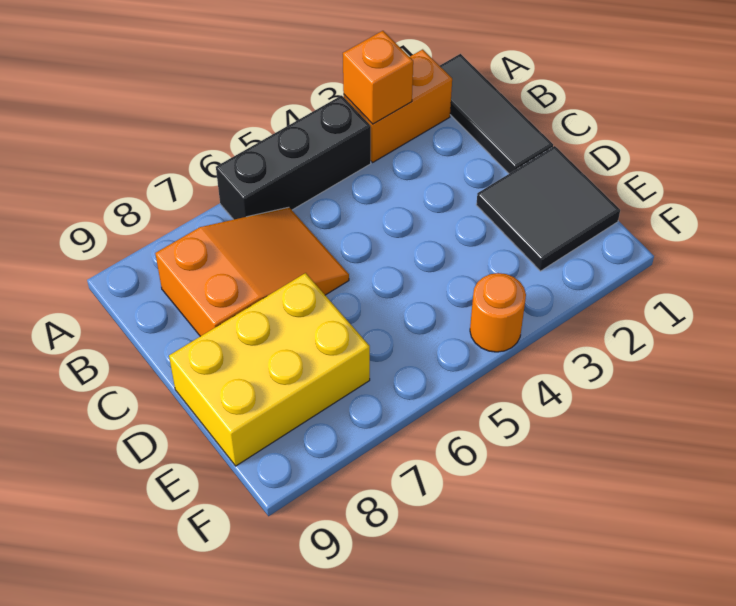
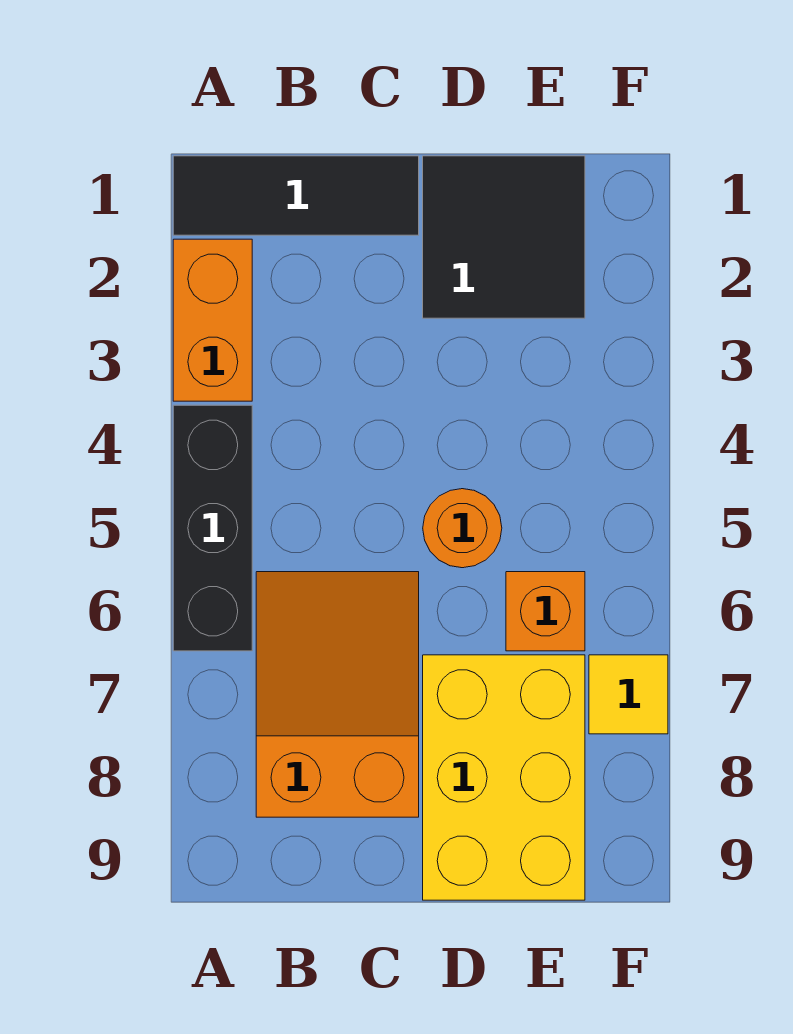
orange brick A3 level 2 -> orange brick E6 level 1
orange round brick F4 level 1 -> orange round brick D5 level 1
none -> yellow tile F7 level 1

